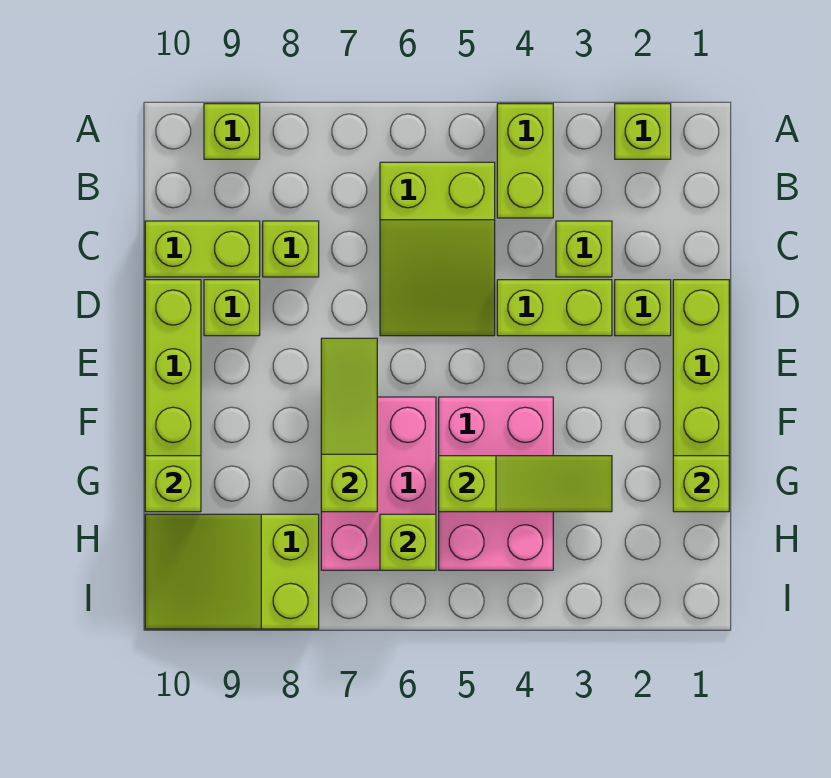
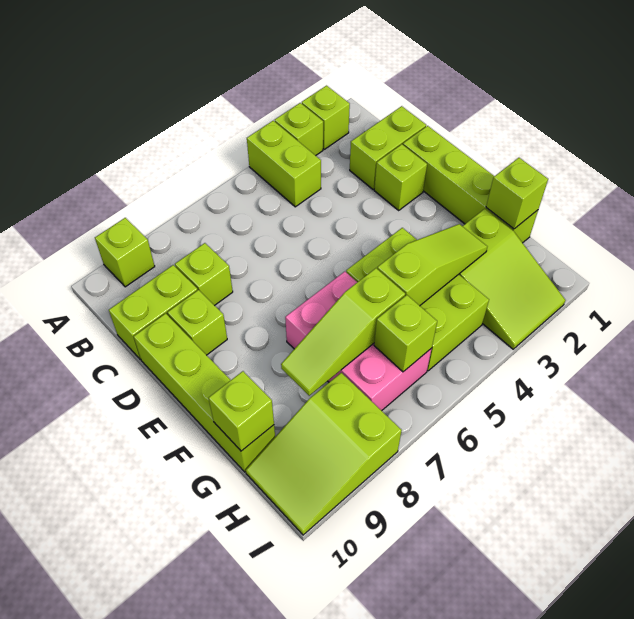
lime slope B5:D6 level 1 top B -> lime slope G2:I3 level 1 top G
lime brick C3 level 1 -> lime brick A3 level 1
lime brick D3:D4 level 1 -> lime brick C1:C2 level 1
lime slope E7:G7 level 2 top G -> lime slope G6:G8 level 2 top 6
pink brick F4:H5 level 1 -> lime brick F4:H5 level 1

